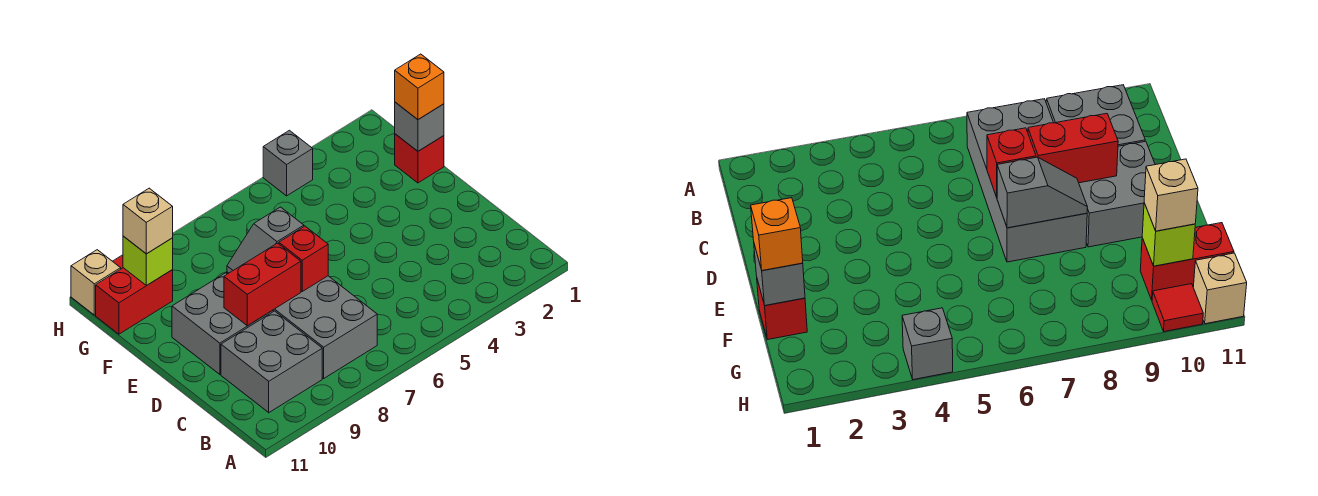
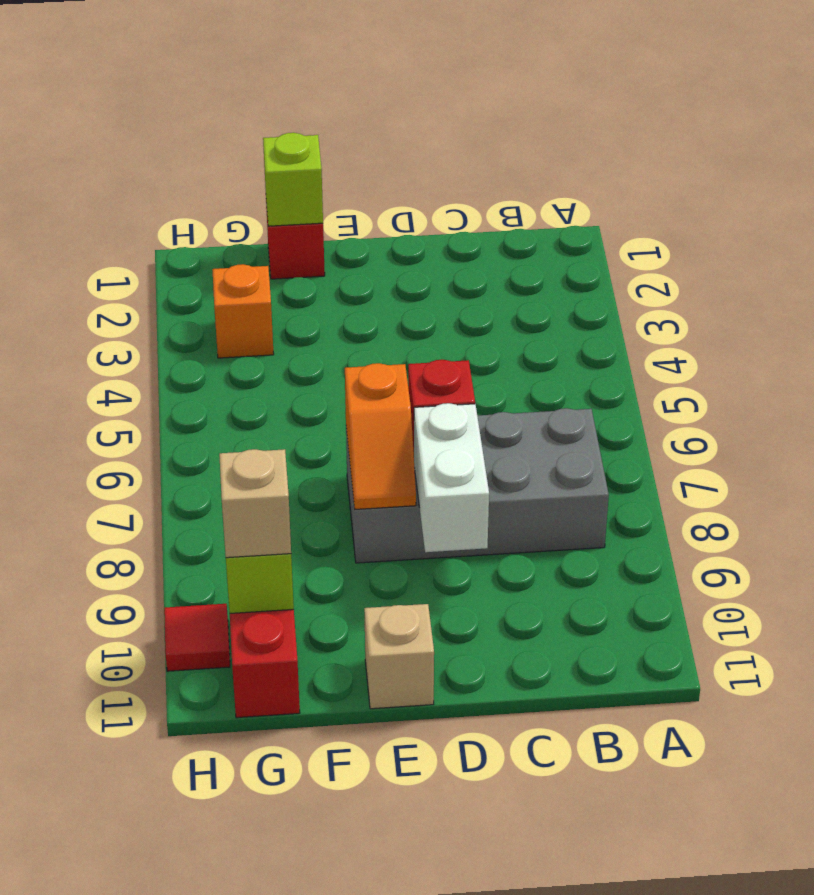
grey brick B9:C10 level 1 -> none
red brick D8:D9 level 2 -> white brick D8:D9 level 2
grey brick D9:E10 level 1 -> none
grey slope E7:E8 level 2 top 7 -> orange slope E7:E8 level 2 top 7
grey brick F1 level 2 -> lime brick F1 level 2
orange brick F1 level 3 -> orange brick G3 level 1
grey brick H4 level 1 -> none
tan brick H11 level 1 -> tan brick E11 level 1

